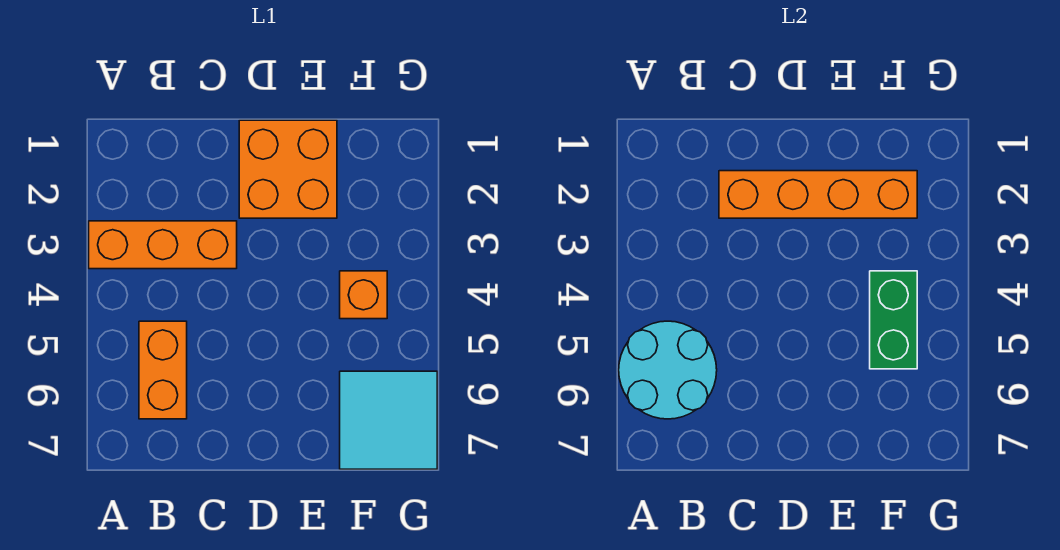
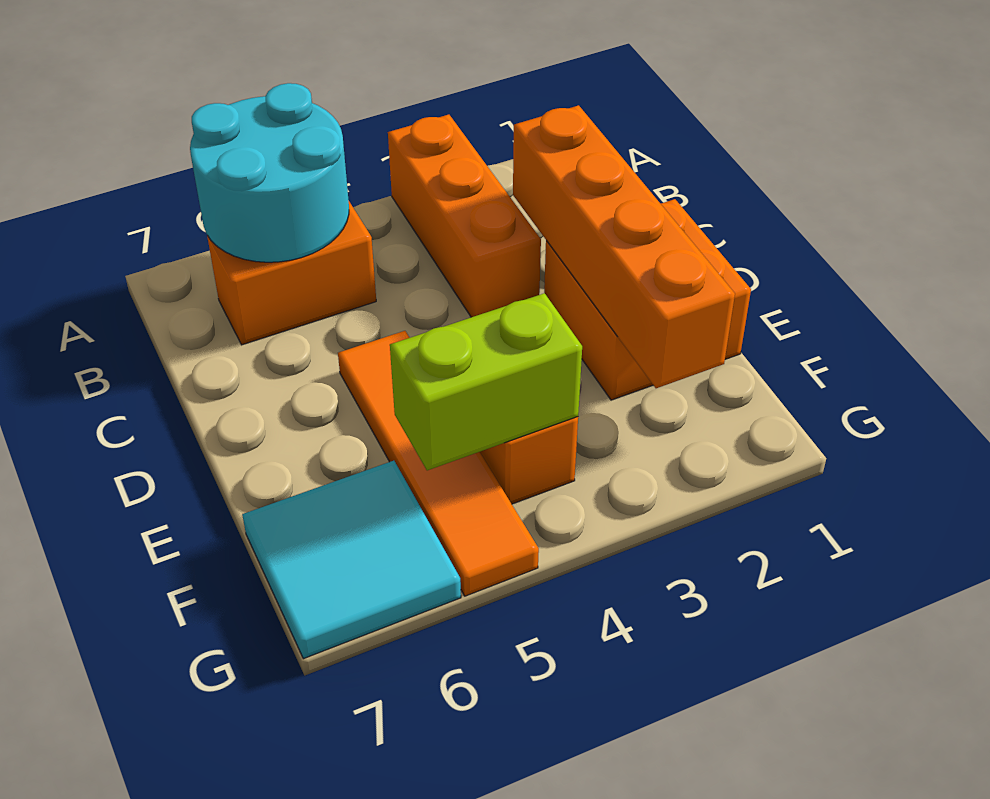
none -> orange tile D5:G5 level 1
green brick F4:F5 level 2 -> lime brick F4:F5 level 2

